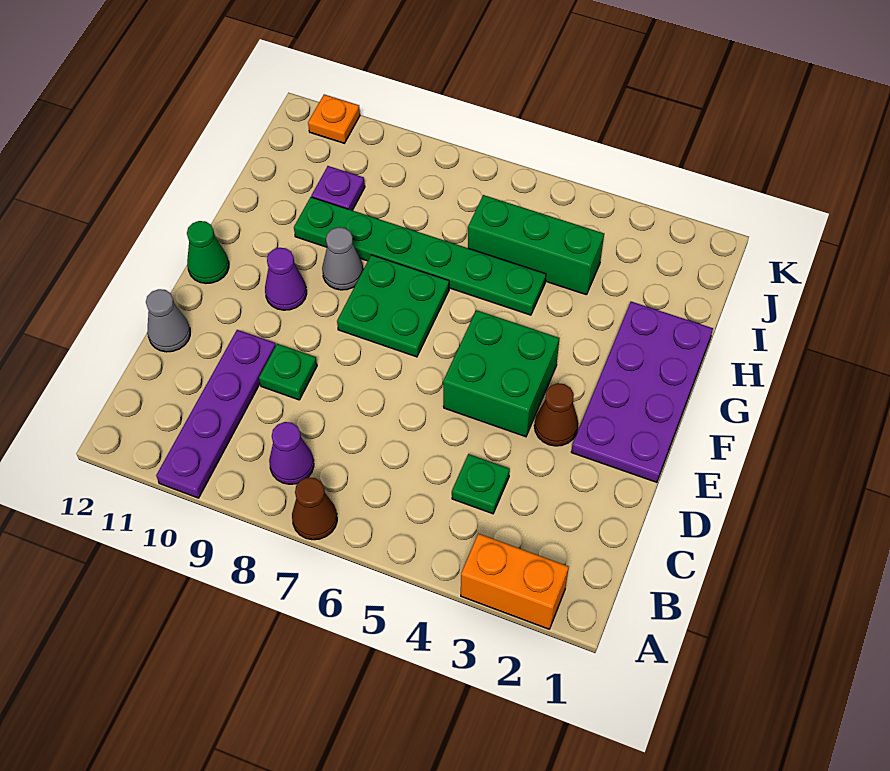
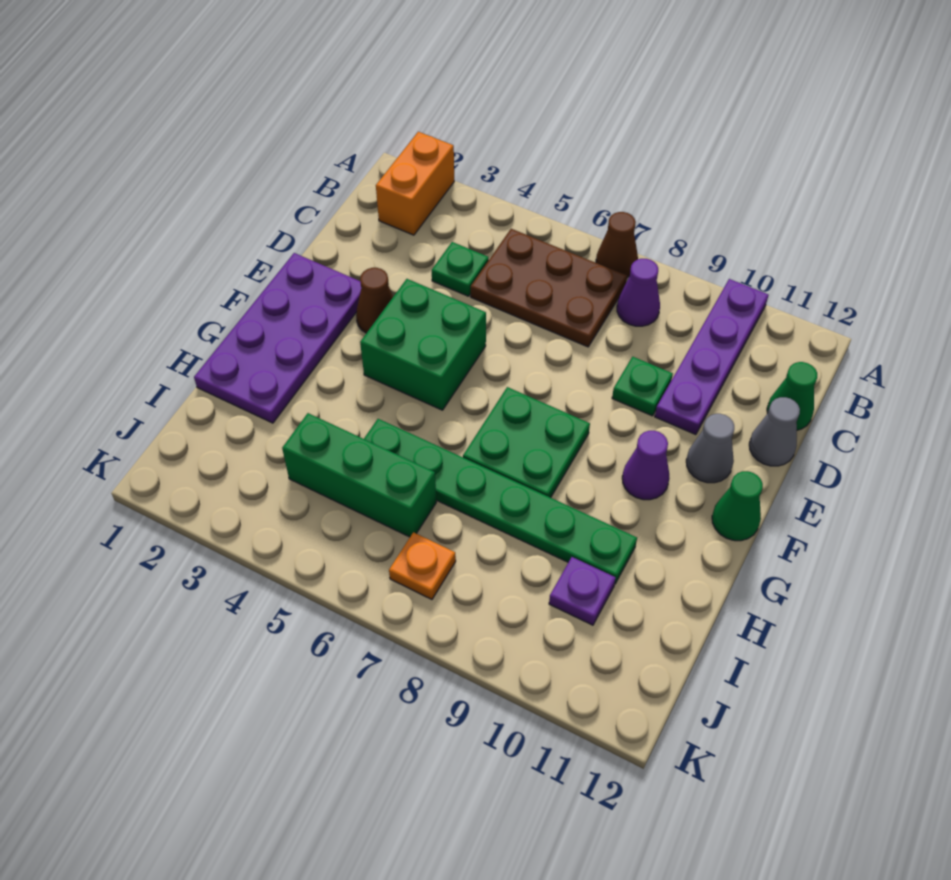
orange brick A2:A3 level 1 -> orange brick A2:B2 level 1
none -> brown plate B5:C7 level 1
none -> green cone C12 level 1
grey cone G9 level 1 -> grey cone E11 level 1
orange plate K11 level 1 -> orange plate J7 level 1

